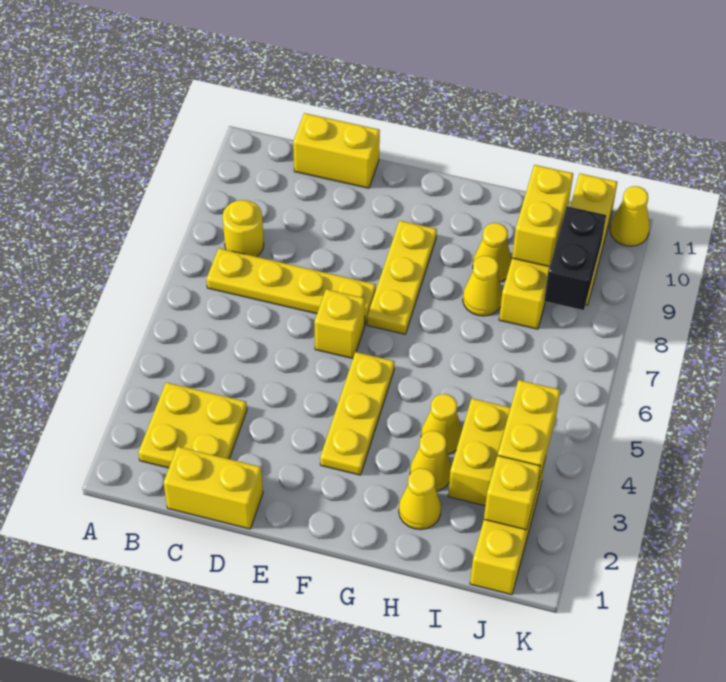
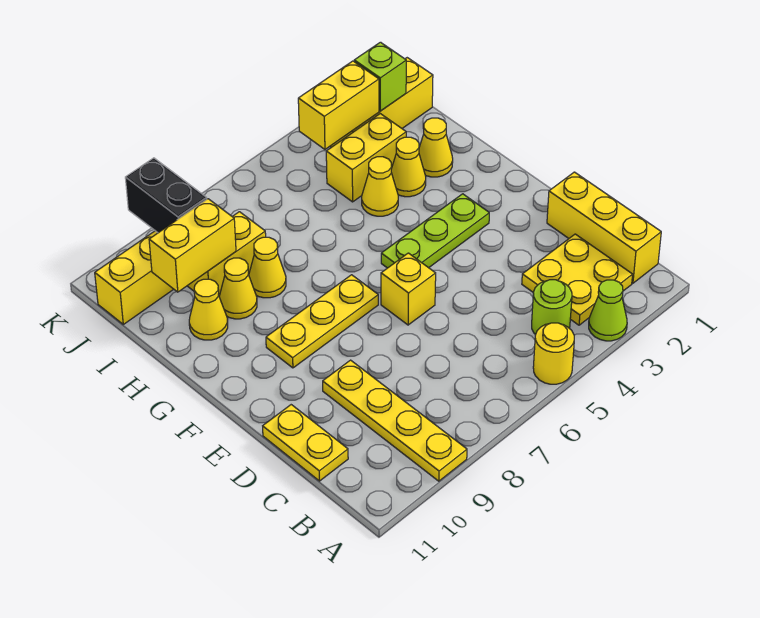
none -> lime cone A3 level 1
none -> lime round brick B4 level 1
yellow plate B7:E7 level 1 -> yellow plate A9:D9 level 1
yellow round brick B8 level 1 -> yellow round brick A5 level 1
yellow brick C1:D1 level 1 -> yellow brick B1:D1 level 1
yellow brick C11:D11 level 1 -> yellow plate C11:D11 level 1
yellow plate F3:F5 level 1 -> lime plate F3:F5 level 1
yellow brick J2 level 2 -> lime brick J2 level 2
black brick J8:J9 level 2 -> black brick J9:K9 level 2
yellow cone K11 level 1 -> yellow cone H10 level 1

